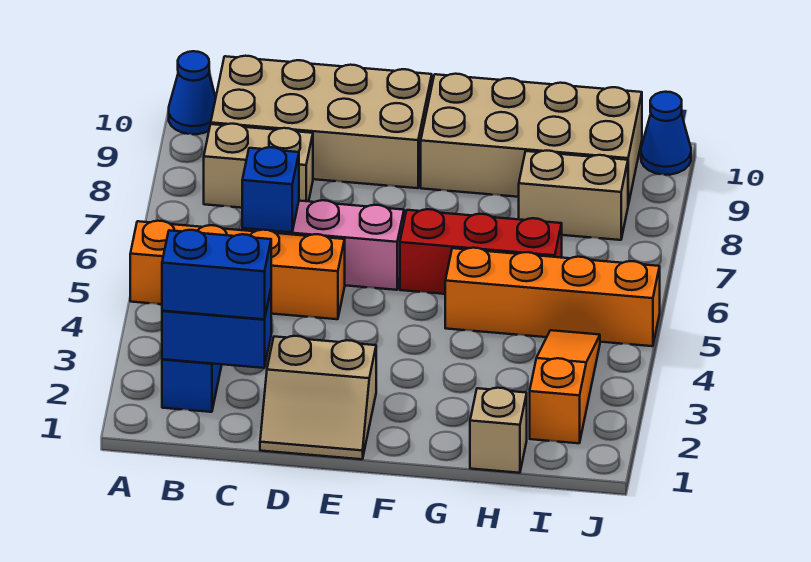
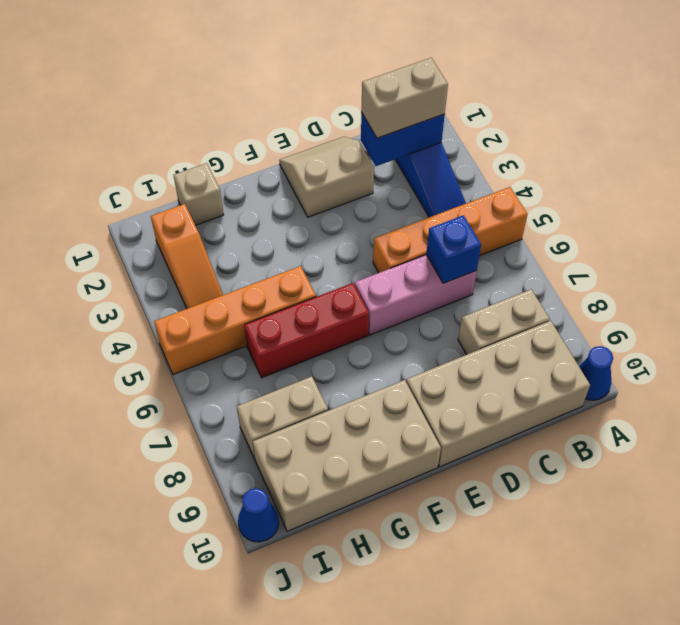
blue brick B2:C2 level 3 -> tan brick B2:C2 level 3

